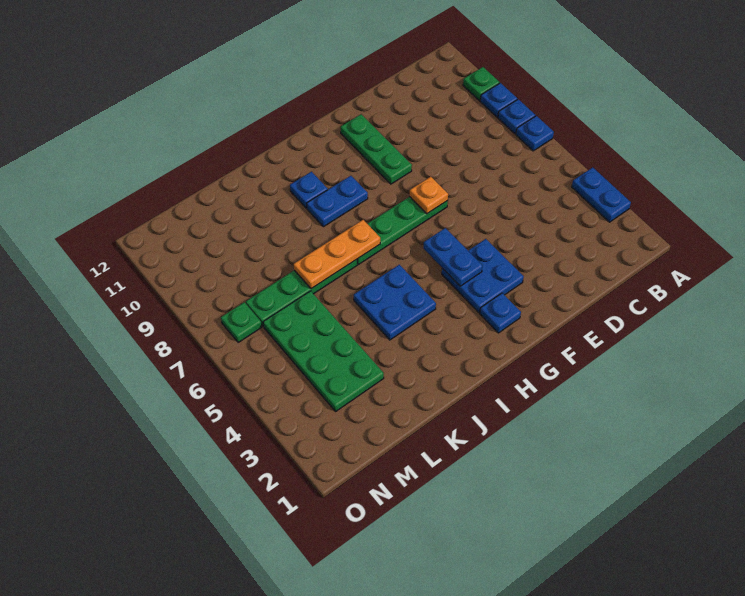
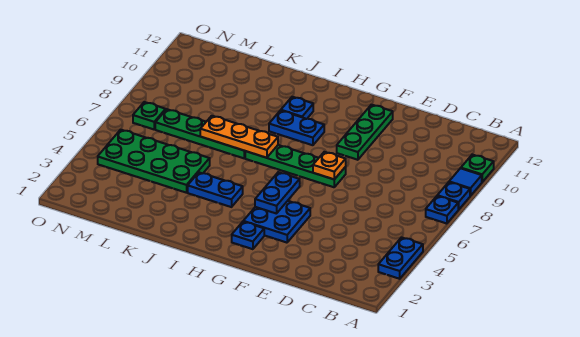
blue plate A9 level 1 -> blue tile A9 level 1
blue plate I4:J5 level 1 -> blue plate I4:J4 level 1
green plate L3:M6 level 1 -> green plate K4:N5 level 1

